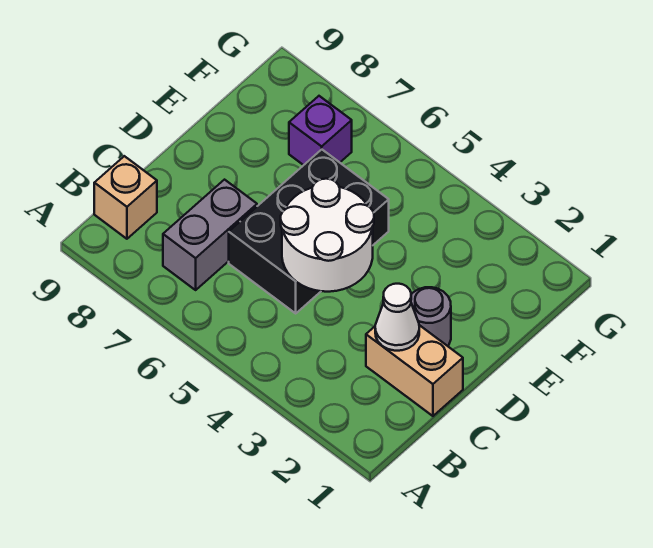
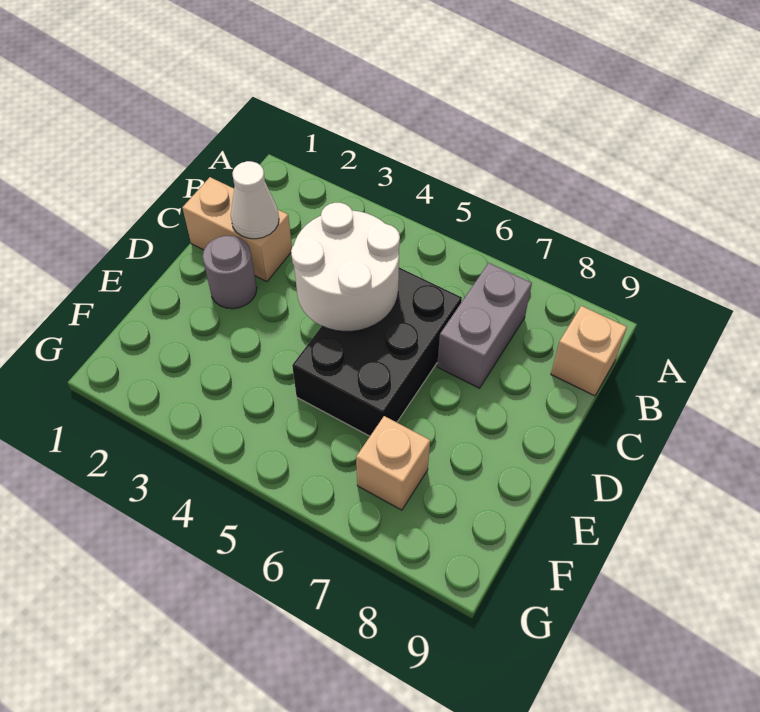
purple brick F7 level 1 -> tan brick F7 level 1

